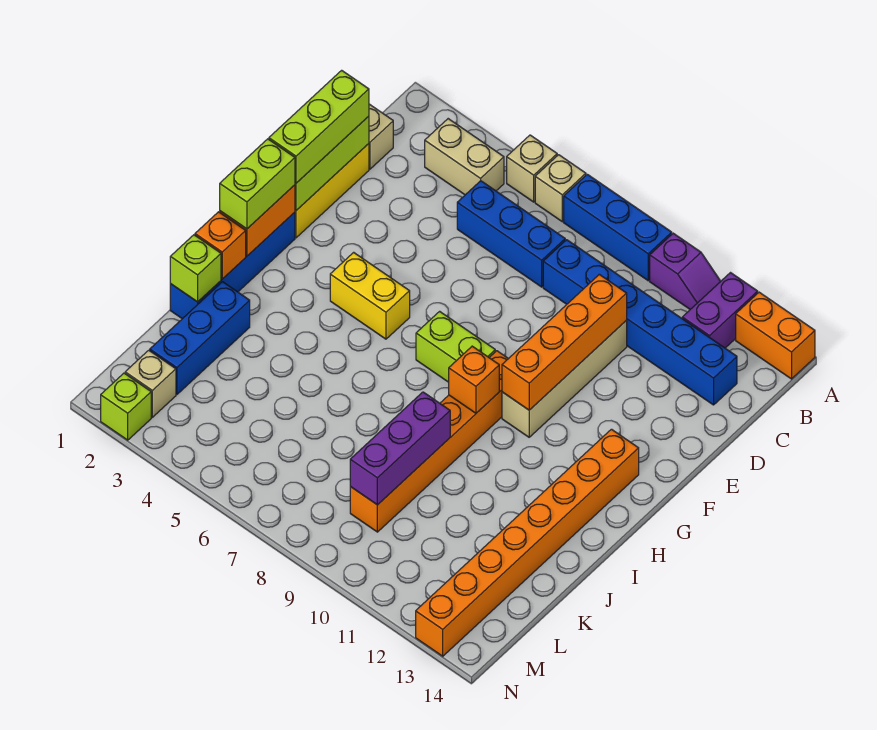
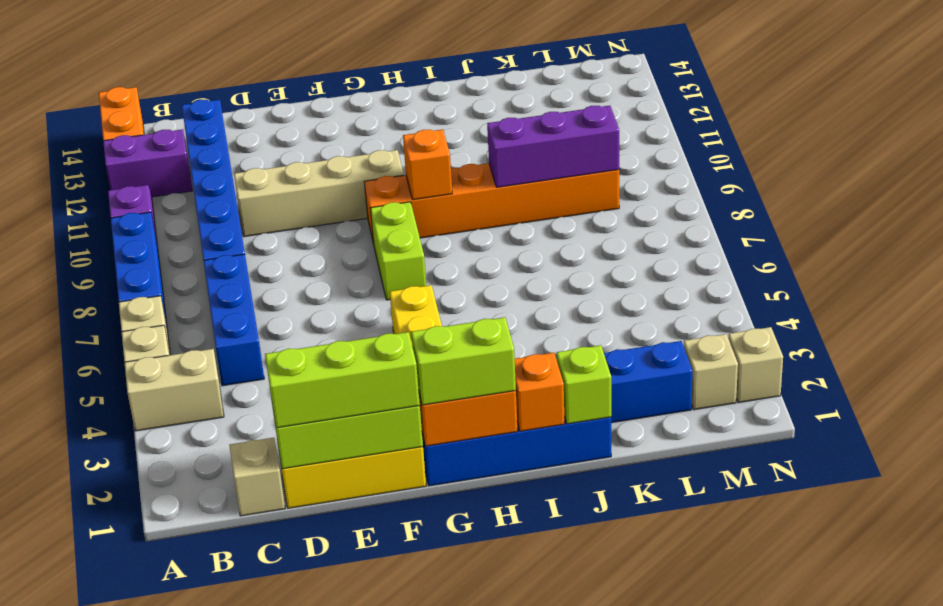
tan brick B3:B4 level 1 -> tan brick A4:B4 level 1
orange brick D10:G10 level 2 -> none
orange brick G13:N13 level 1 -> none
lime brick N2 level 1 -> tan brick N2 level 1

